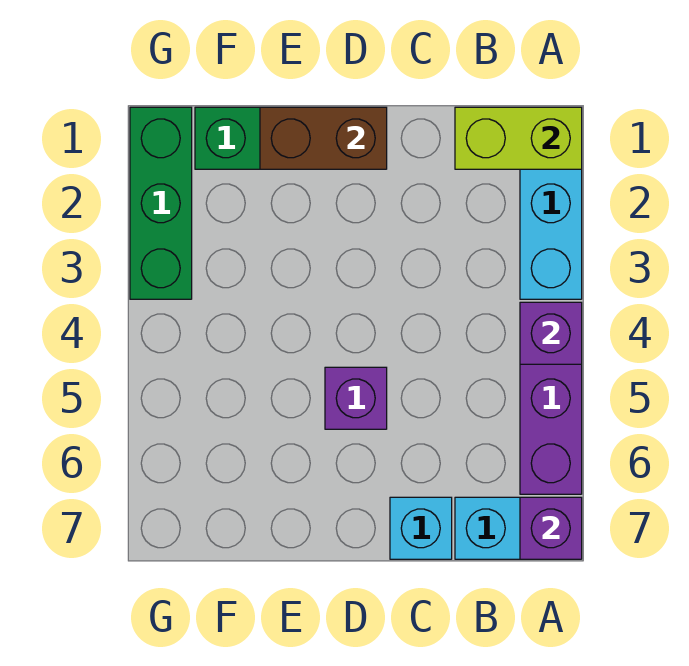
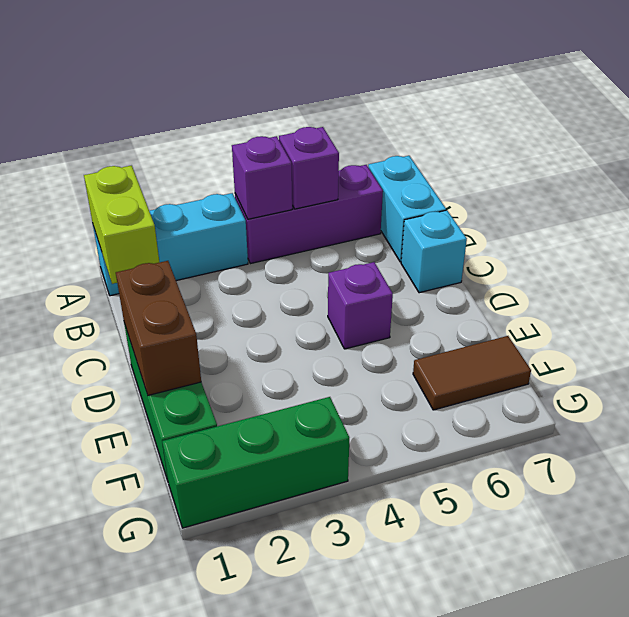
purple brick A7 level 2 -> purple brick A5 level 2
none -> brown tile F6:F7 level 1

